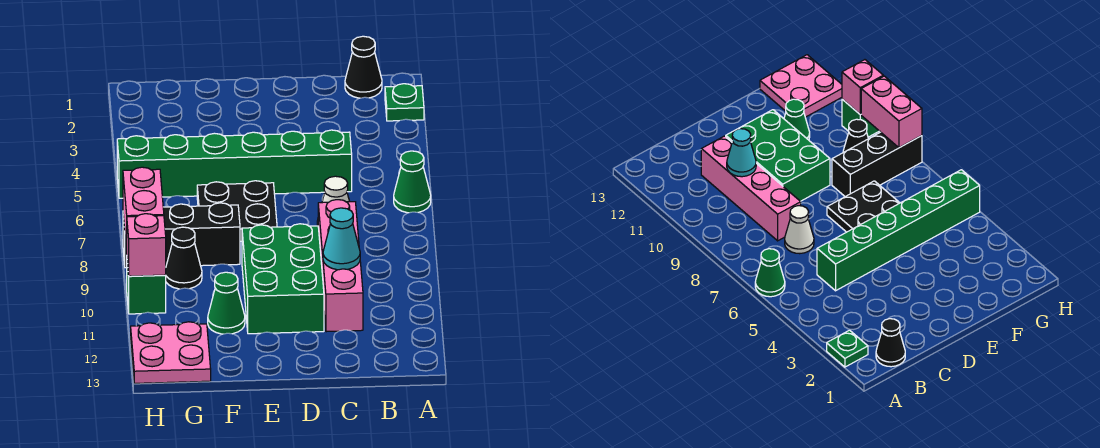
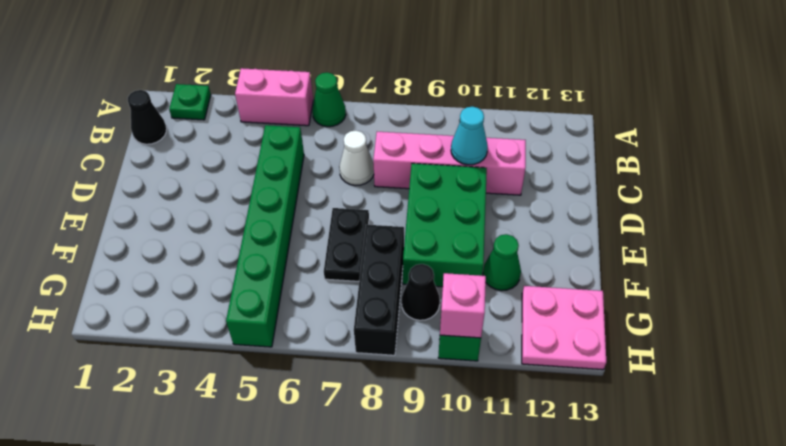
green brick D9:E11 level 1 -> green brick D9:F10 level 1
black plate E6:F7 level 1 -> black plate E7:F7 level 1
pink brick H8:H9 level 2 -> pink brick A4:A5 level 1

